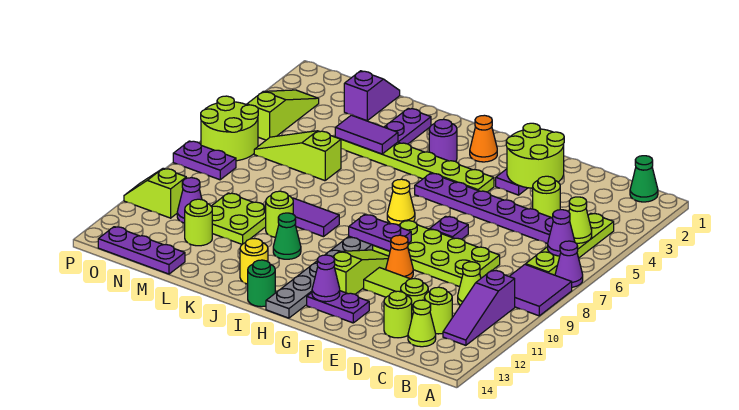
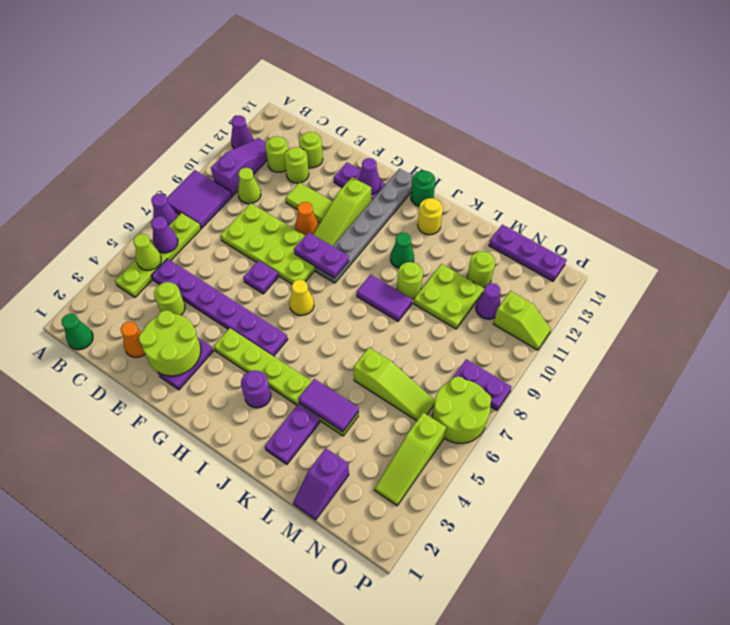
none -> purple cone A12 level 1
lime cone C13 level 1 -> none
orange cone H2 level 1 -> orange cone D2 level 1

